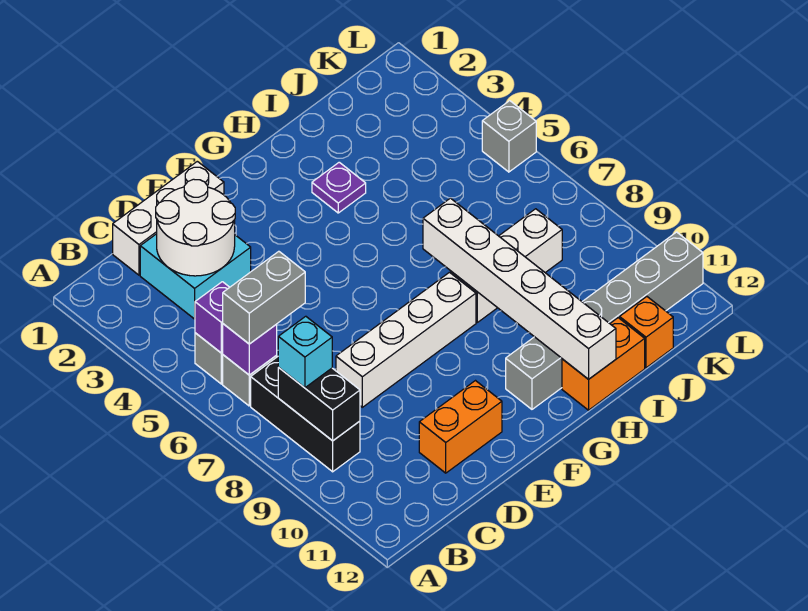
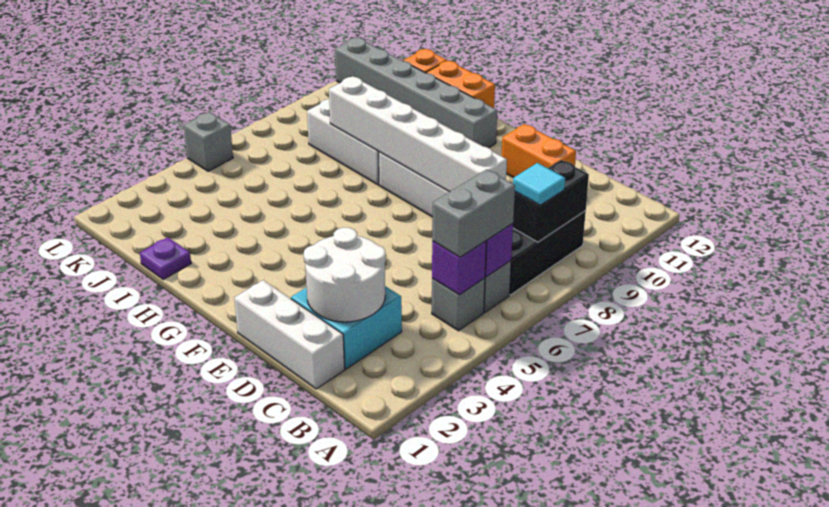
grey brick B6:C6 level 3 -> grey brick B5:B6 level 3
cyan brick B8 level 3 -> cyan tile B8 level 3
purple plate H3 level 1 -> purple plate I1 level 1
white brick H7:H12 level 2 -> white brick D8:I8 level 2

